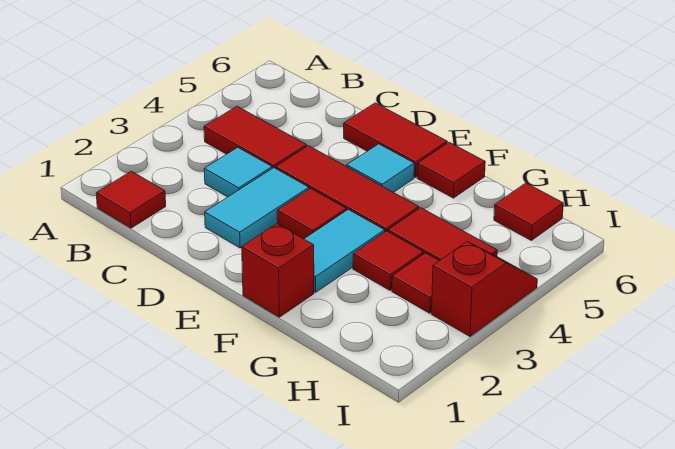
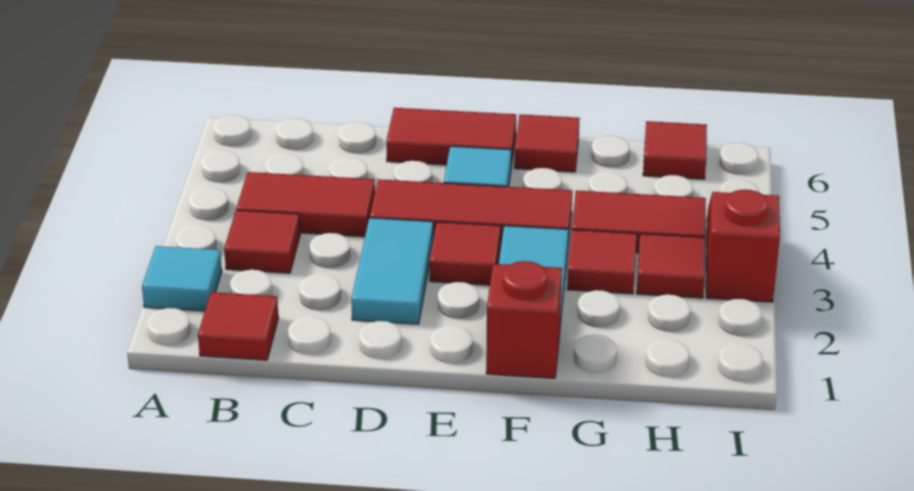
none -> red tile B3 level 1
cyan tile C3 level 1 -> cyan tile A2 level 1

